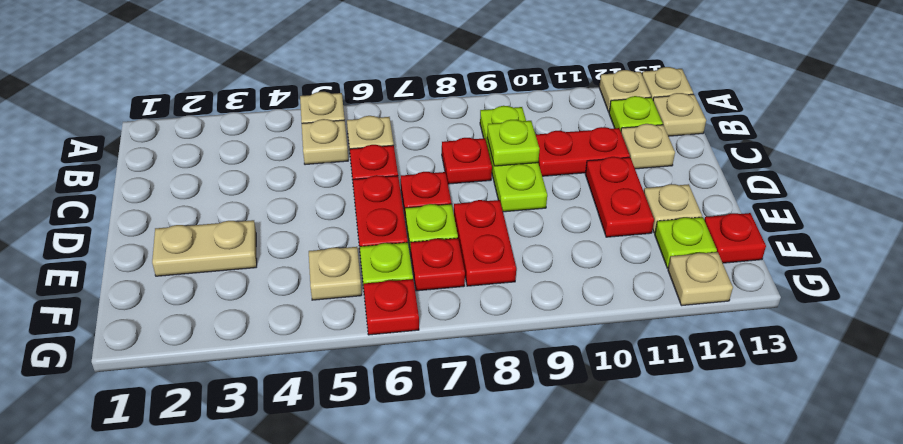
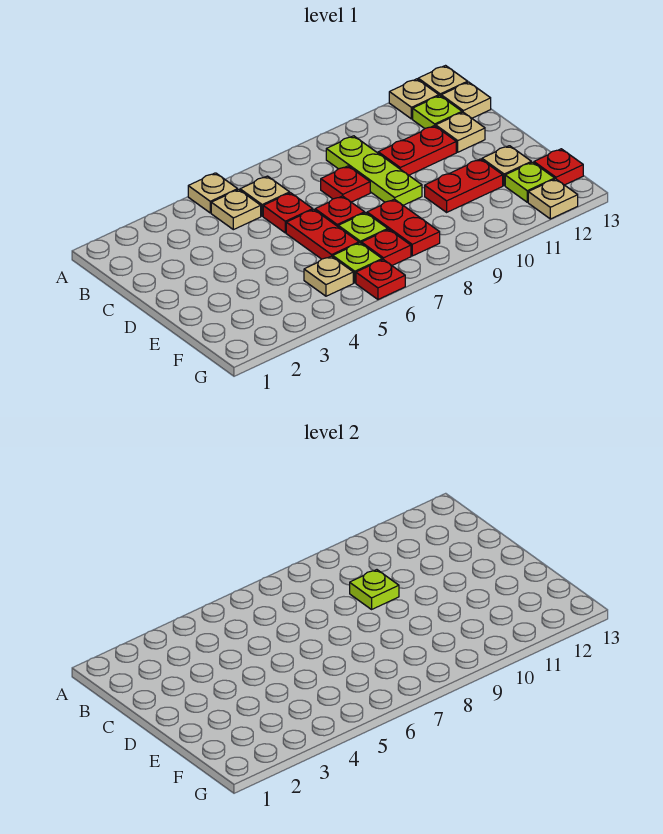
red plate D11:E11 level 1 -> red plate E10:E11 level 1
tan plate E2:E3 level 1 -> none

